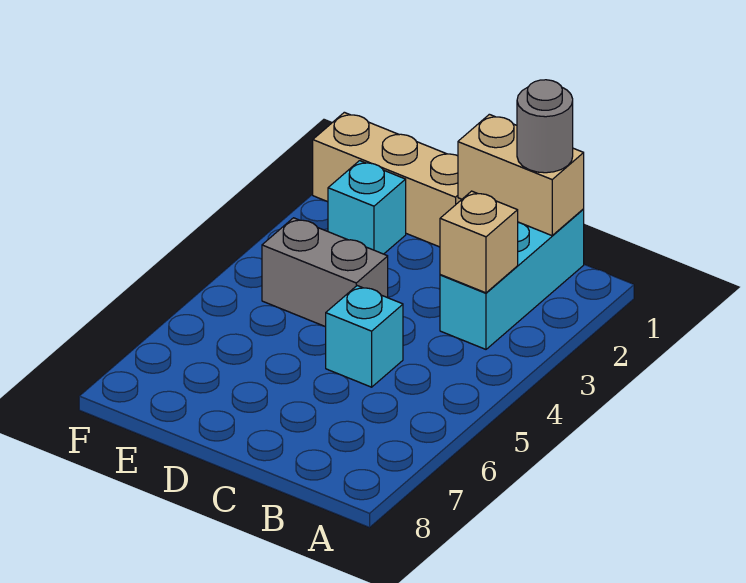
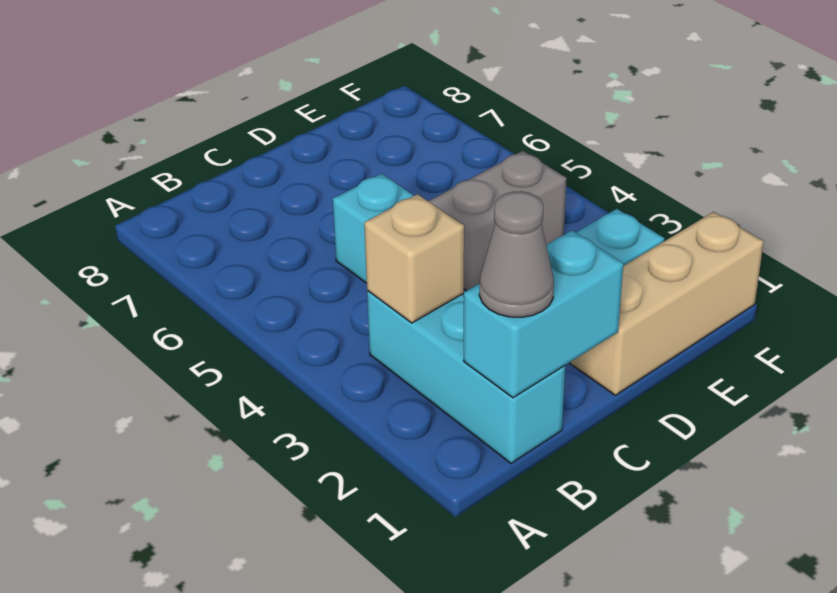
tan brick B1:C1 level 2 -> cyan brick B1:C1 level 2
grey round brick B1 level 3 -> grey cone B1 level 3

